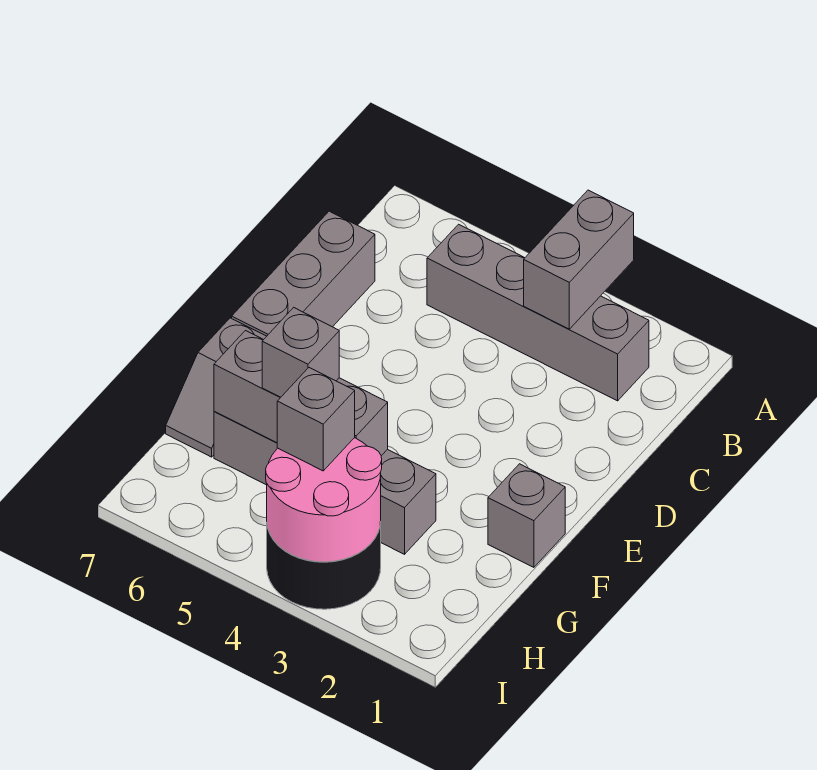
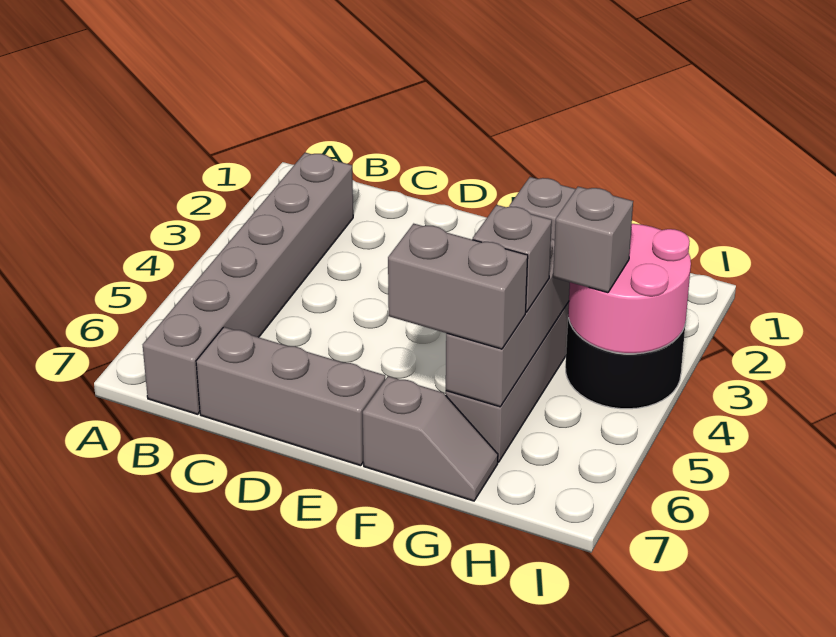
grey brick A3:B3 level 2 -> grey brick F6:G6 level 3
grey brick B2:B5 level 1 -> grey brick B2:B7 level 1

